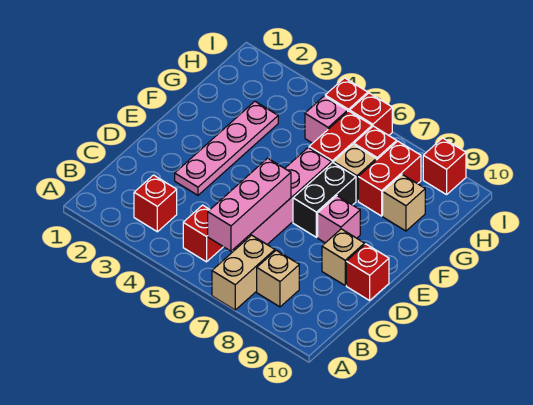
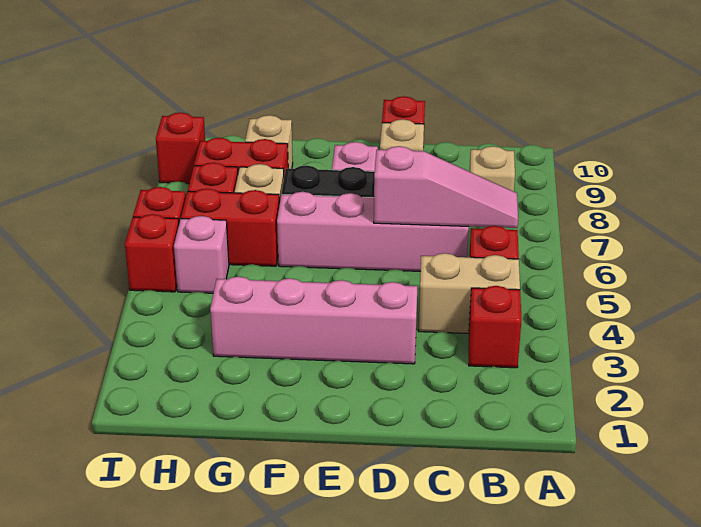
tan brick A7:B7 level 1 -> tan brick B4:C4 level 1
pink brick B6:D6 level 2 -> pink slope B6:D6 level 2 top D
pink plate D3:G3 level 1 -> pink brick D3:G3 level 1

